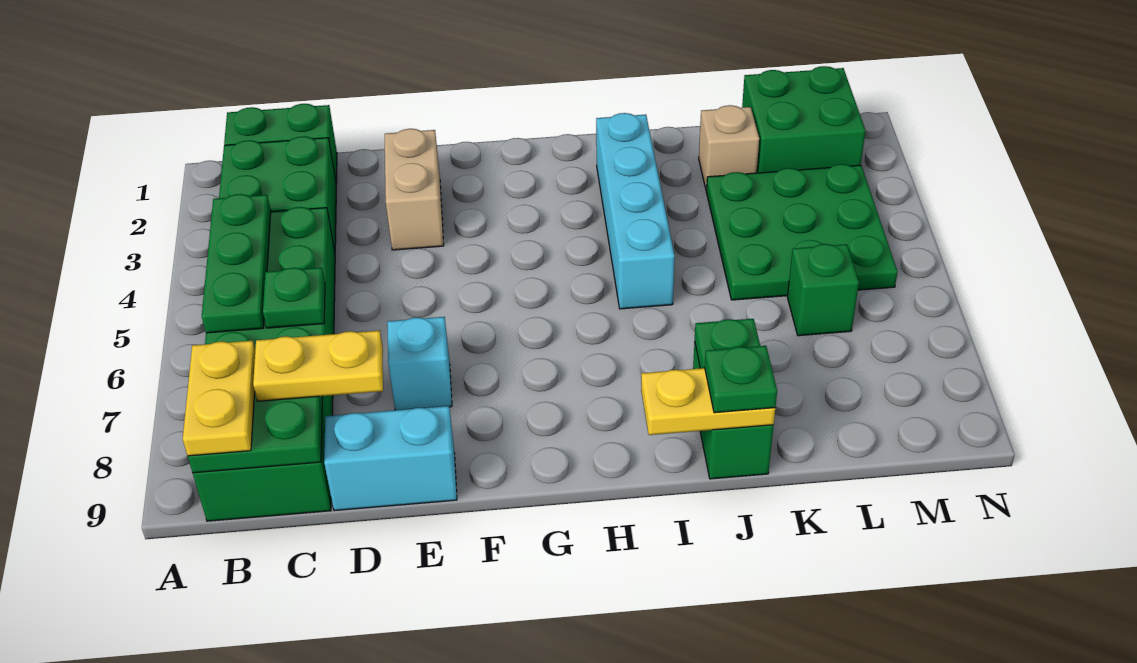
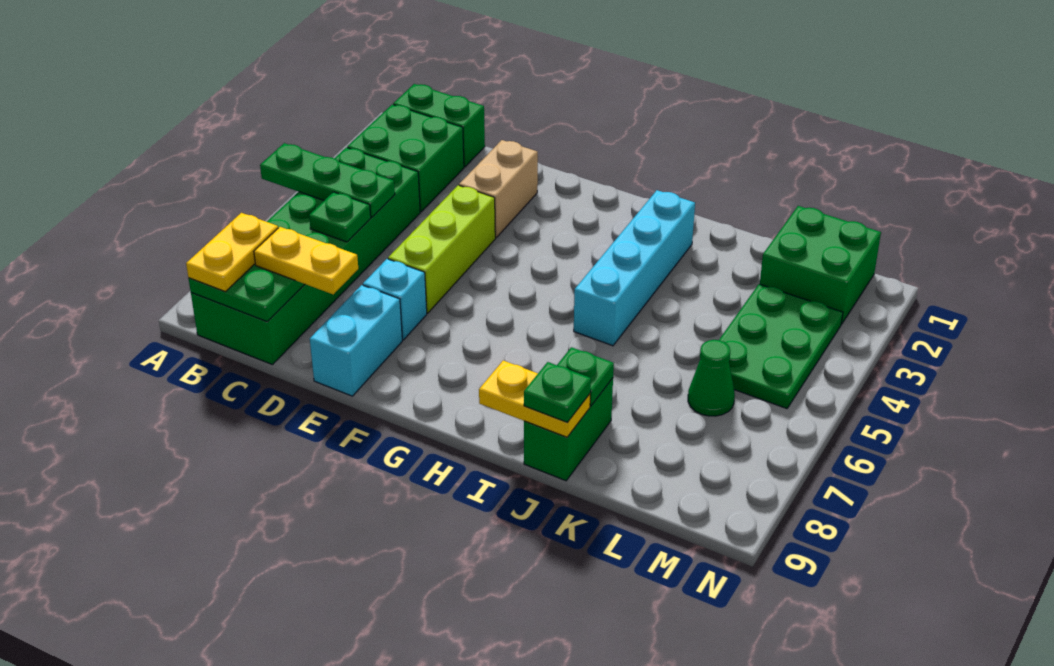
green plate B4:B6 level 2 -> green plate A5:C5 level 2
cyan brick D9:E9 level 1 -> cyan brick E8:E9 level 1
none -> lime brick E4:E6 level 1
tan brick K2 level 1 -> none
green plate K3:M5 level 1 -> green plate L3:M5 level 1
green brick L6 level 1 -> green cone L6 level 1

